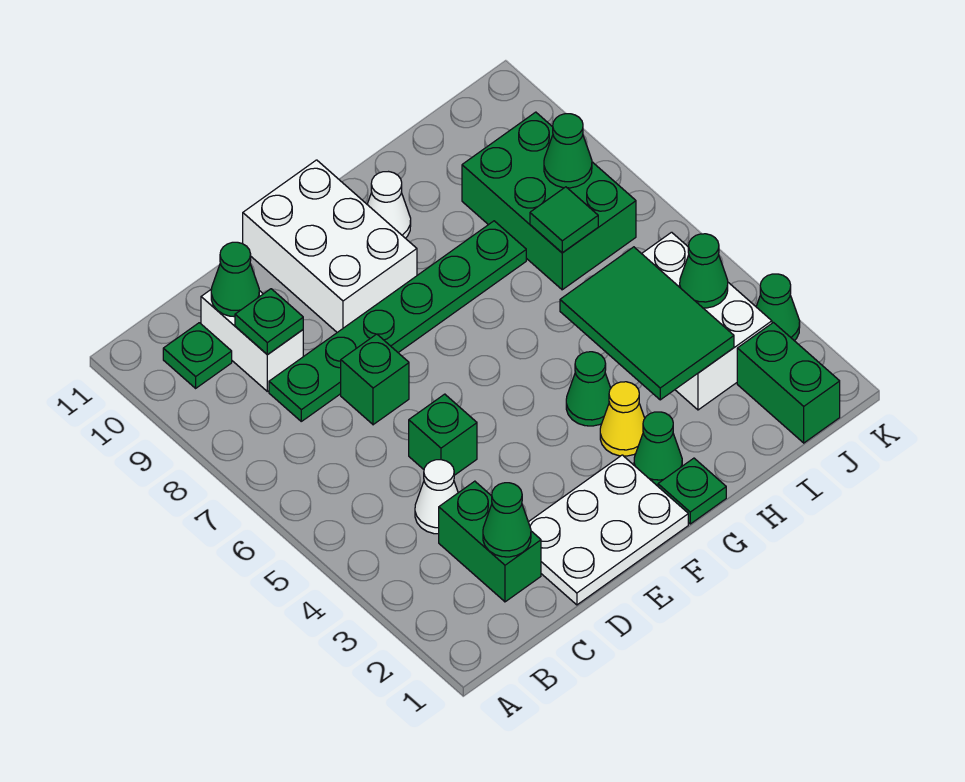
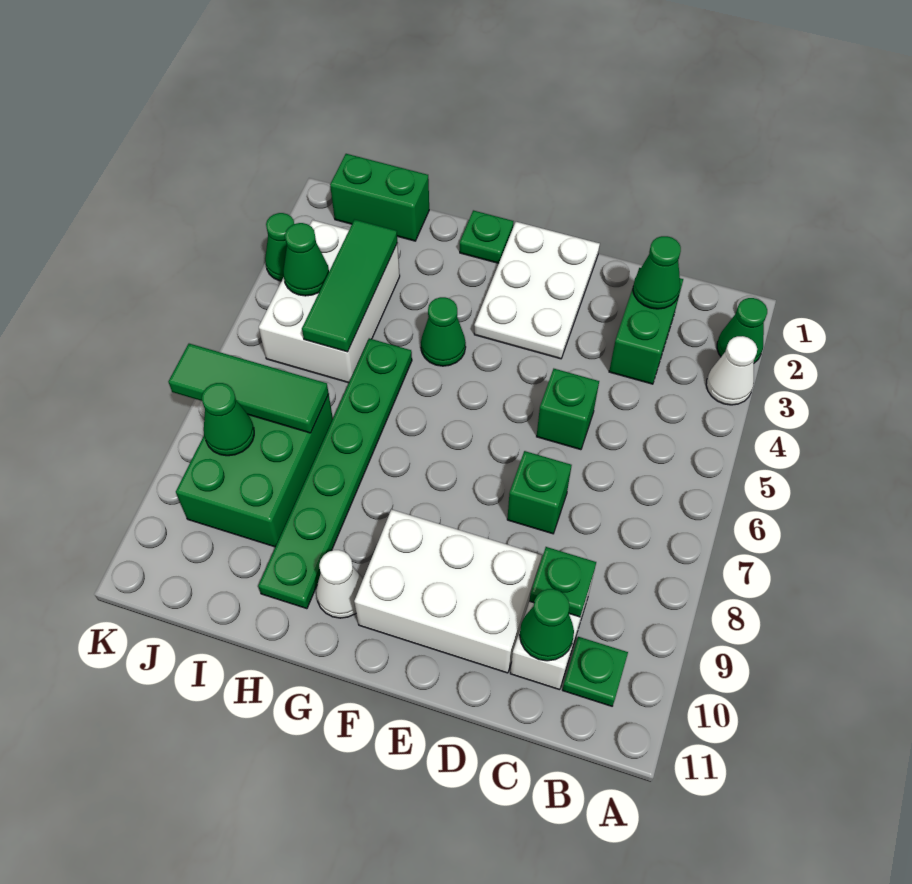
white cone C4 level 1 -> white cone A3 level 1
green plate C8:H8 level 1 -> green plate H5:H10 level 1
white plate D1:F2 level 1 -> white plate E1:F3 level 1
white brick E9:F11 level 1 -> white brick D9:F10 level 1
green cone G2 level 1 -> green cone A2 level 1
yellow cone G3 level 1 -> none
green tile H3:I5 level 2 -> green tile I3:I5 level 2
green tile I7 level 2 -> green tile I7:K7 level 2
green brick J1:J2 level 1 -> green brick I1:J1 level 1

